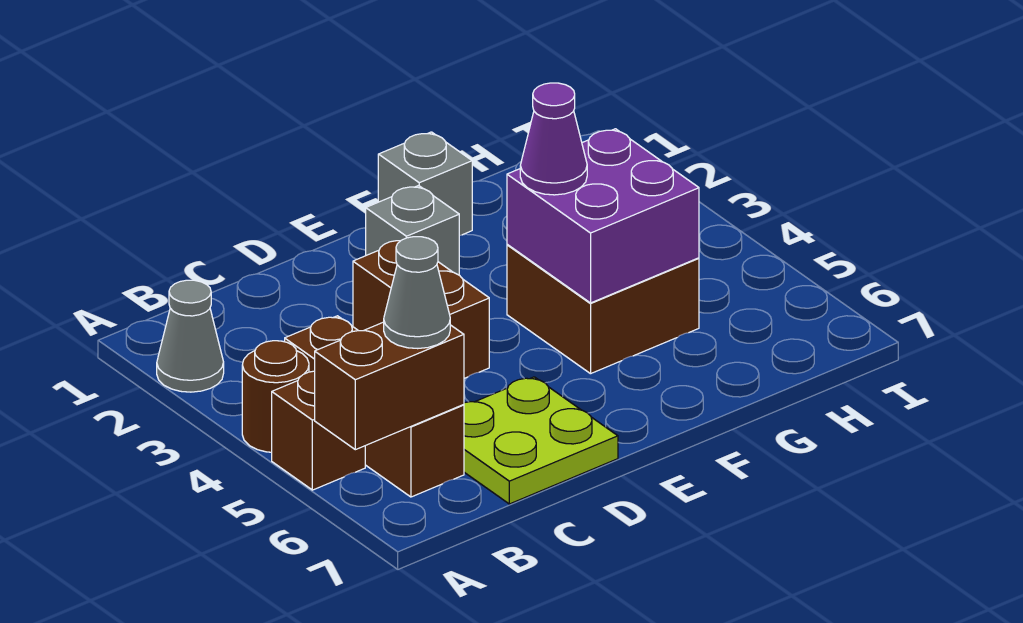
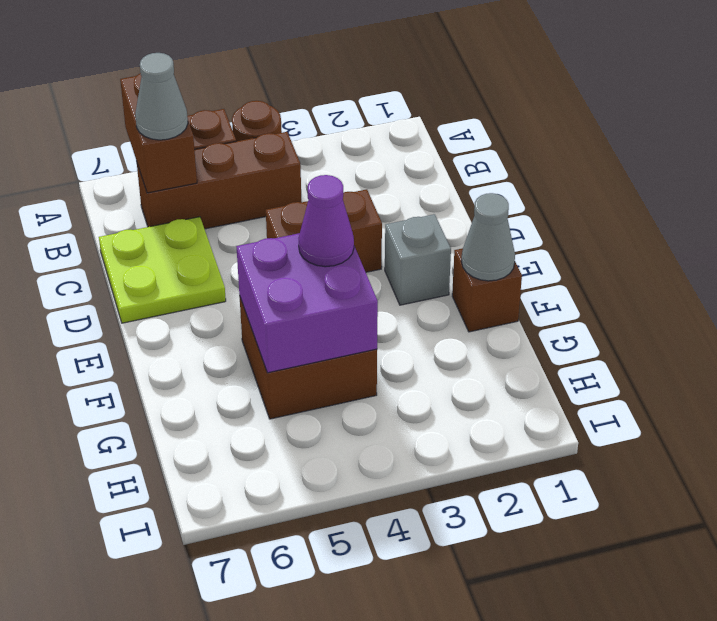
grey cone A2 level 1 -> grey cone F1 level 2
grey brick F1 level 1 -> brown brick F1 level 1

